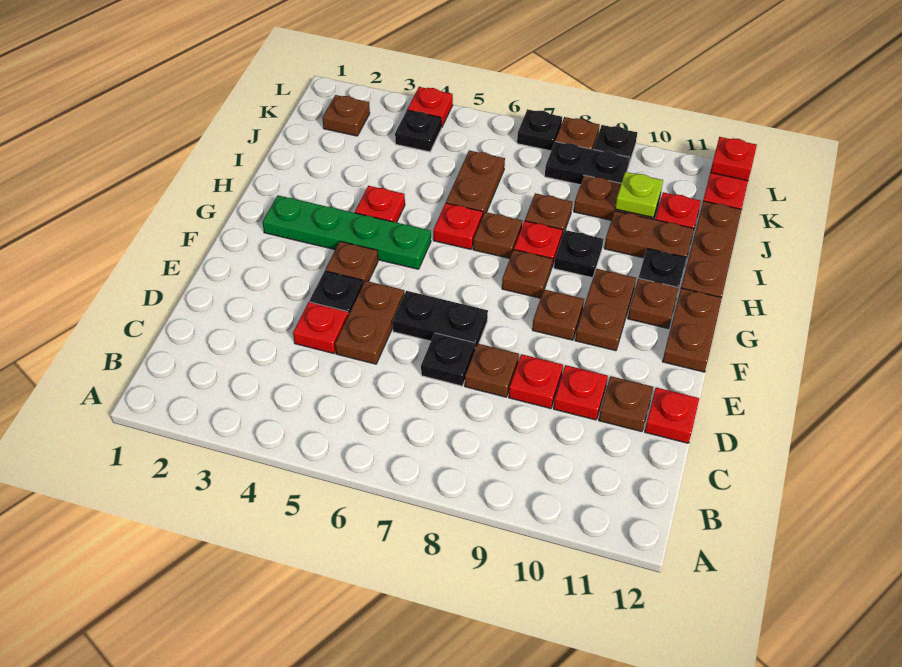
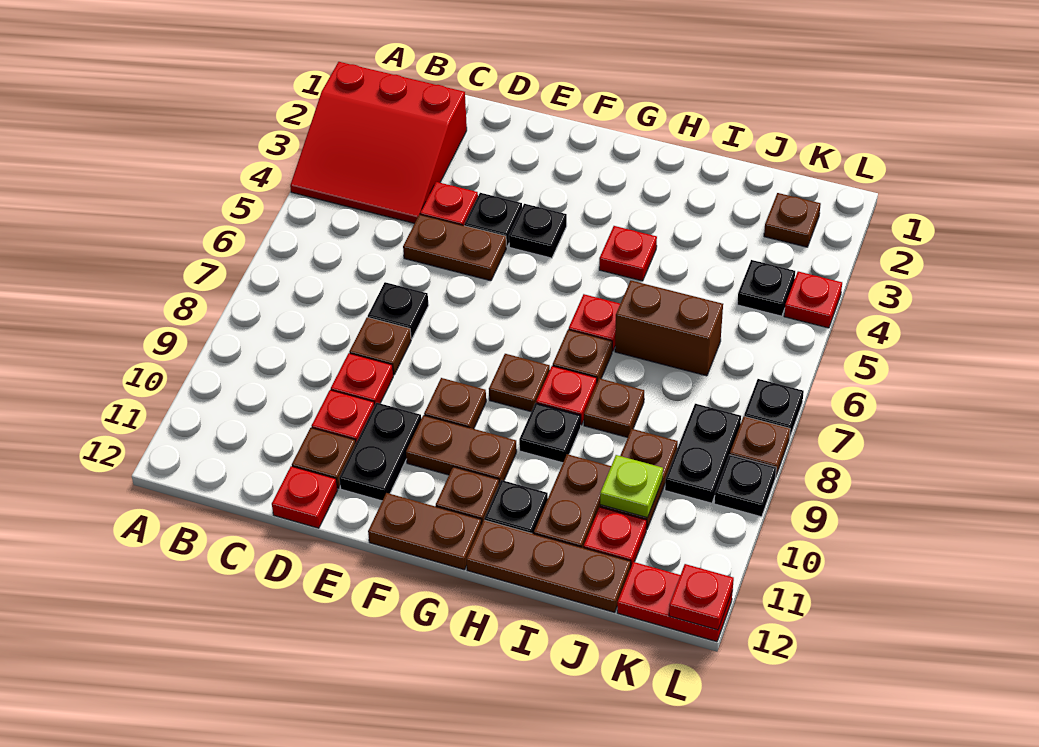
none -> red slope A2:C4 level 1 top 2
black plate E6:E7 level 1 -> black plate E10:E11 level 1
brown plate F4 level 1 -> black plate F4 level 1
green plate G2:G5 level 1 -> none
brown plate I6:J6 level 1 -> brown brick I6:J6 level 1

